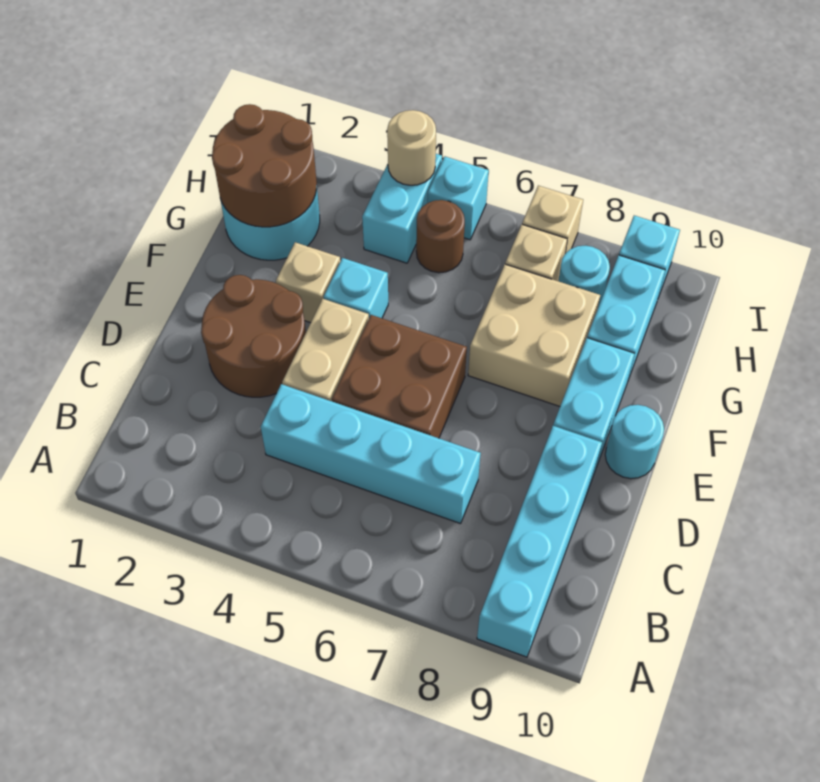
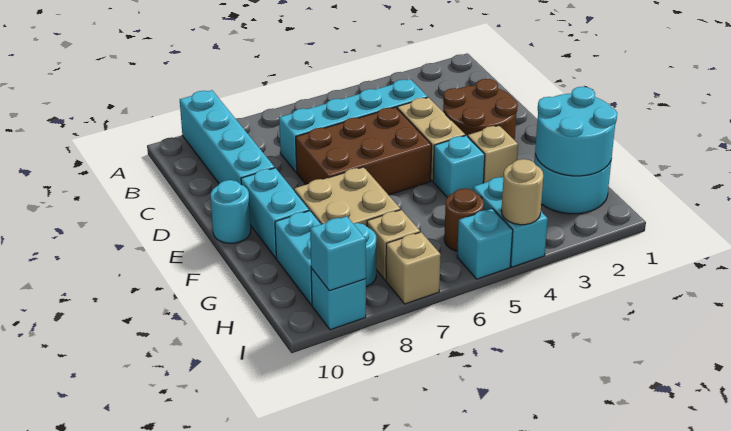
brown brick D5:E6 level 1 -> brown brick D5:E7 level 1
brown round brick G1:H2 level 2 -> cyan round brick G1:H2 level 2
none -> cyan brick I9 level 2

